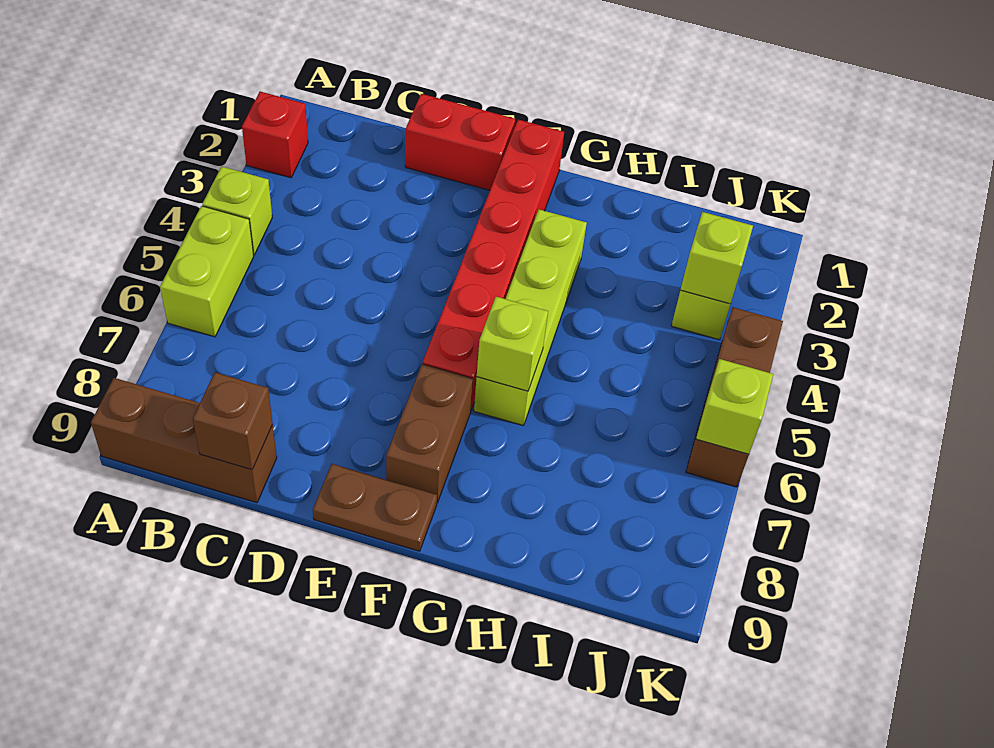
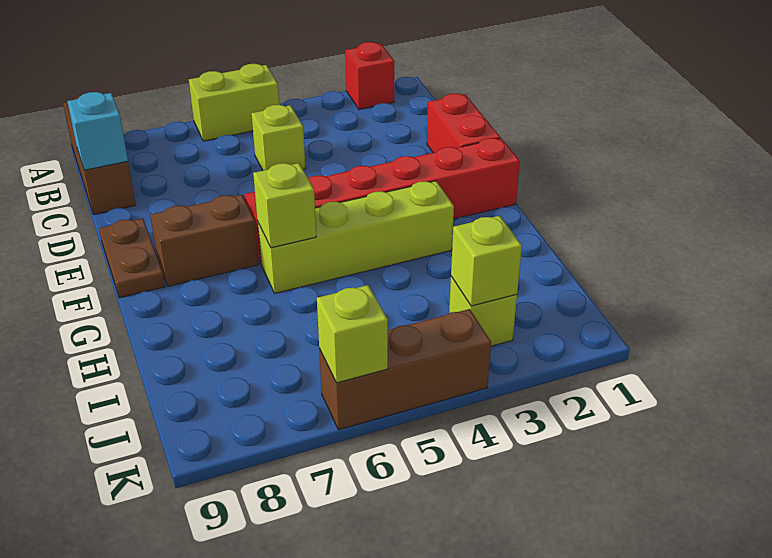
lime brick A4 level 1 -> lime brick C5 level 1
brown brick C9 level 2 -> cyan brick C9 level 2

